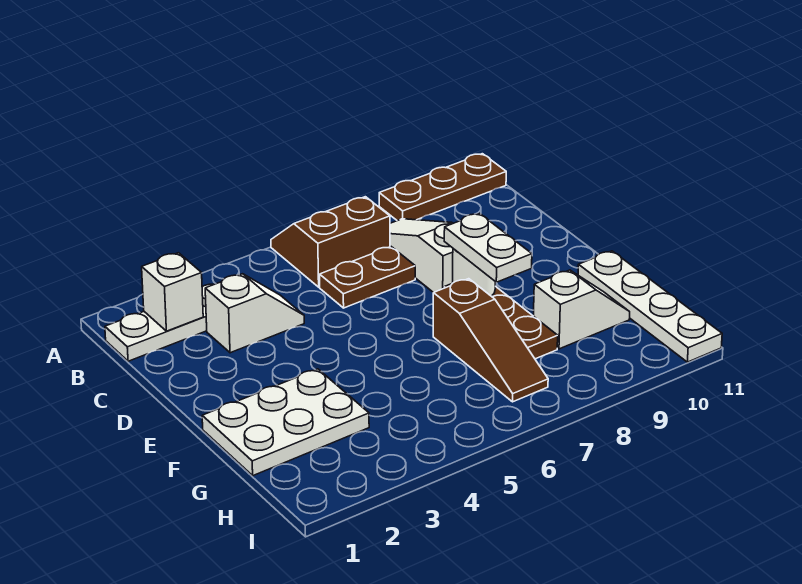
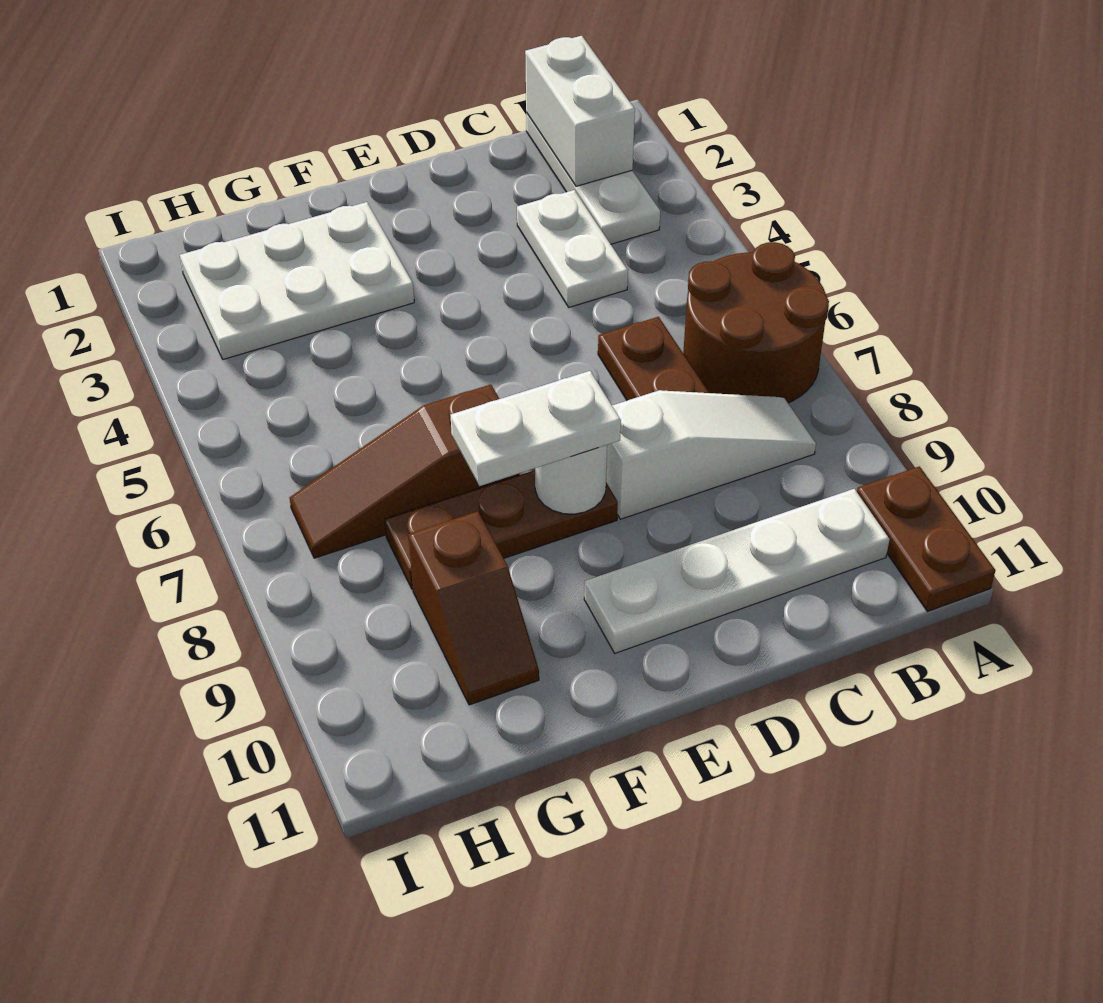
brown slope A6:B7 level 1 top B -> brown round brick A6:B7 level 1
brown plate A9:A11 level 1 -> brown plate A10:A11 level 1
white brick B2 level 2 -> white brick B1:B2 level 2
white slope C3:C4 level 1 top 3 -> white plate C3:C4 level 1
white plate F1:G3 level 1 -> white plate F2:H3 level 1
white plate F11:I11 level 1 -> white plate B10:E10 level 1
white slope G9:G10 level 1 top 9 -> brown slope G9:G10 level 1 top 9

